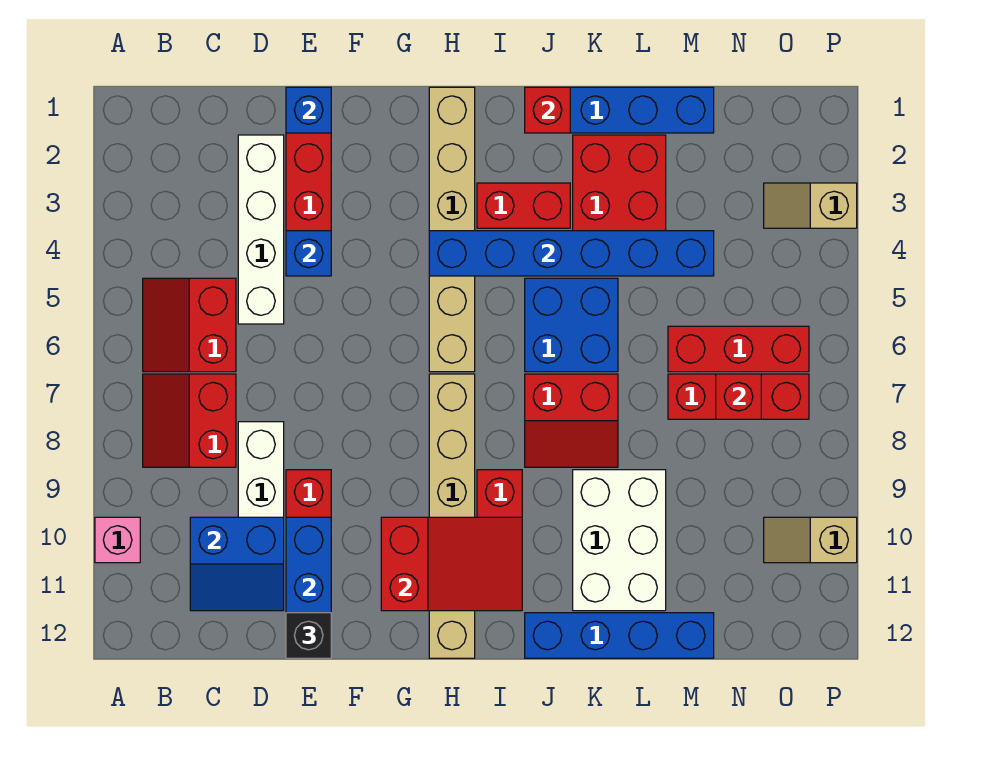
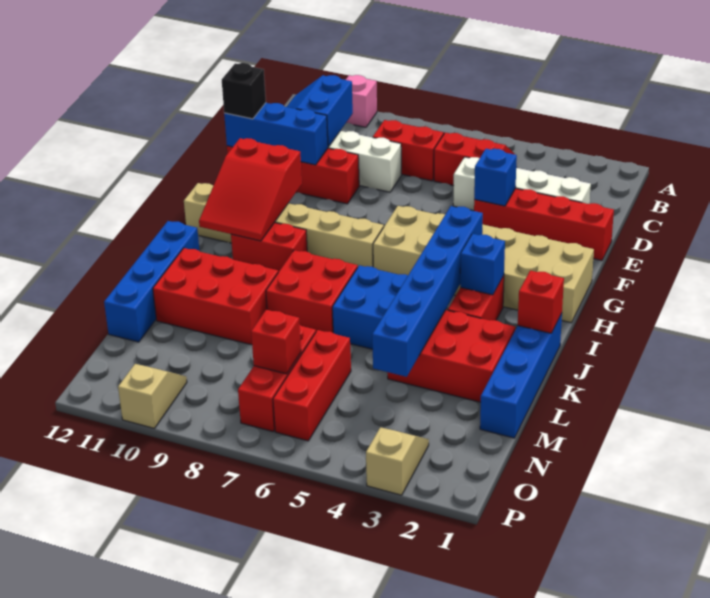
blue brick E1 level 2 -> blue brick I3 level 2
tan brick H1:H6 level 1 -> tan brick G1:H6 level 1
red slope J7:K8 level 1 top 7 -> red brick J7:K8 level 1
white brick K9:L11 level 1 -> red brick K9:L11 level 1

